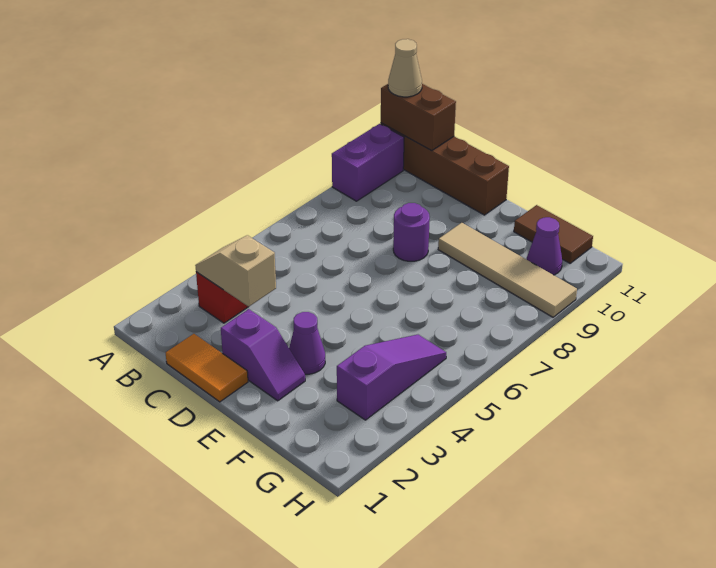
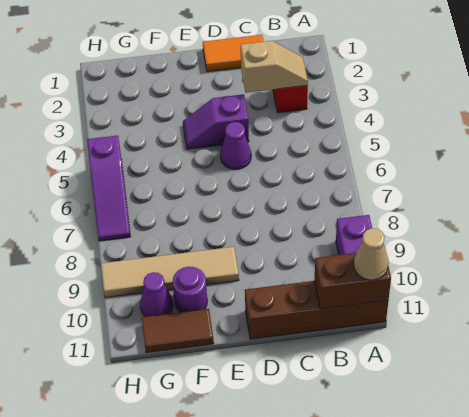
purple slope D2:E2 level 1 top D -> purple slope D4:E4 level 1 top D
purple round brick D8 level 1 -> purple round brick F10 level 1
purple cone E3 level 1 -> purple cone D5 level 1
purple slope G3:G5 level 1 top 3 -> purple slope H5:H7 level 1 top 5

